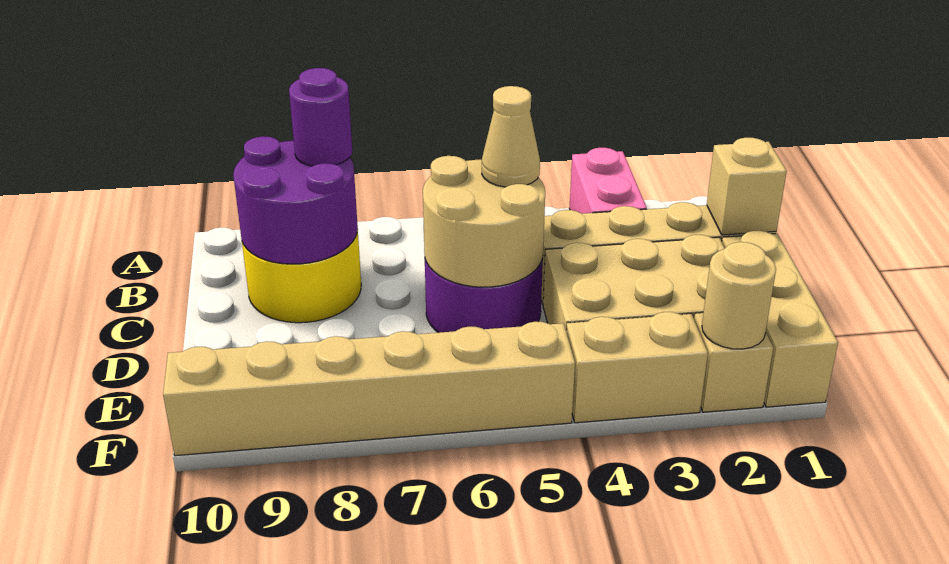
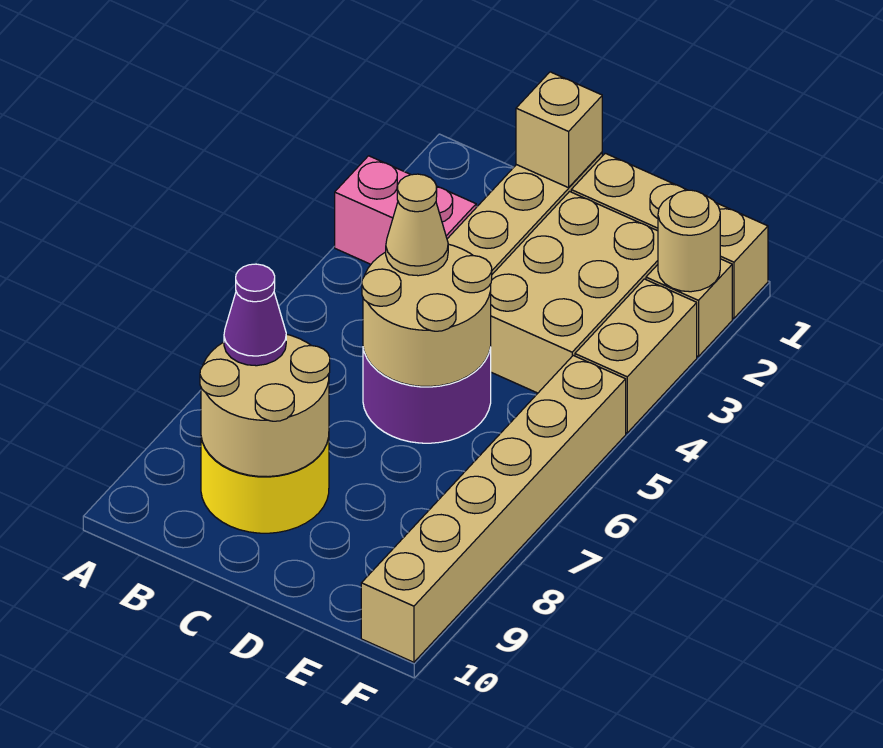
purple round brick B8:C9 level 2 -> tan round brick B8:C9 level 2
purple round brick B8 level 3 -> purple cone B8 level 3

